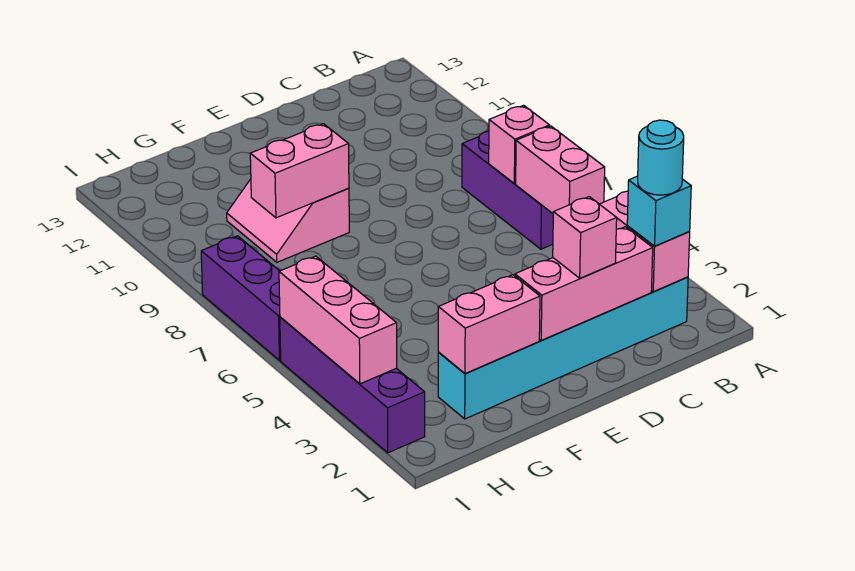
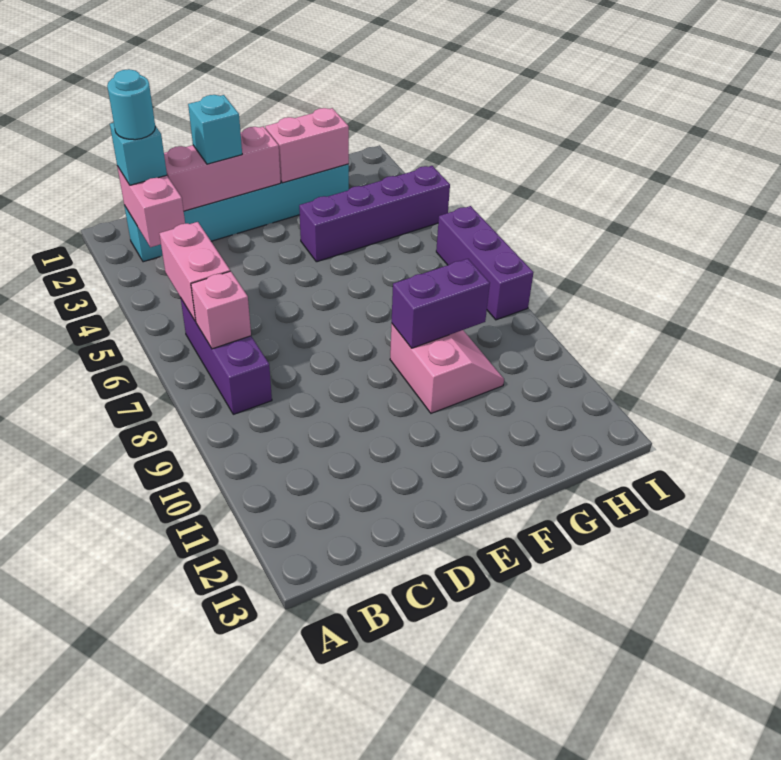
pink brick D2 level 3 -> cyan brick D2 level 3
pink brick F9:G9 level 2 -> purple brick F9:G9 level 2
purple brick I2:I5 level 1 -> purple brick F4:I4 level 1
pink brick I3:I5 level 2 -> none

